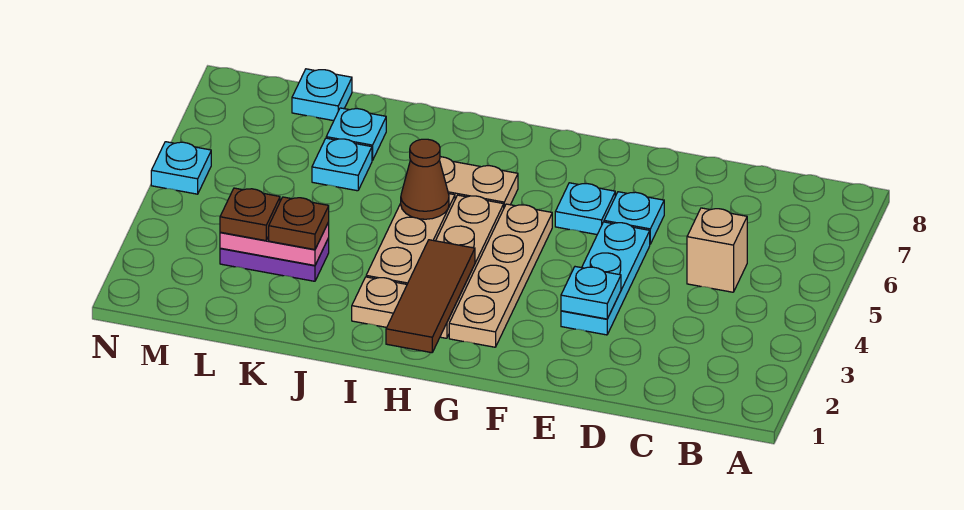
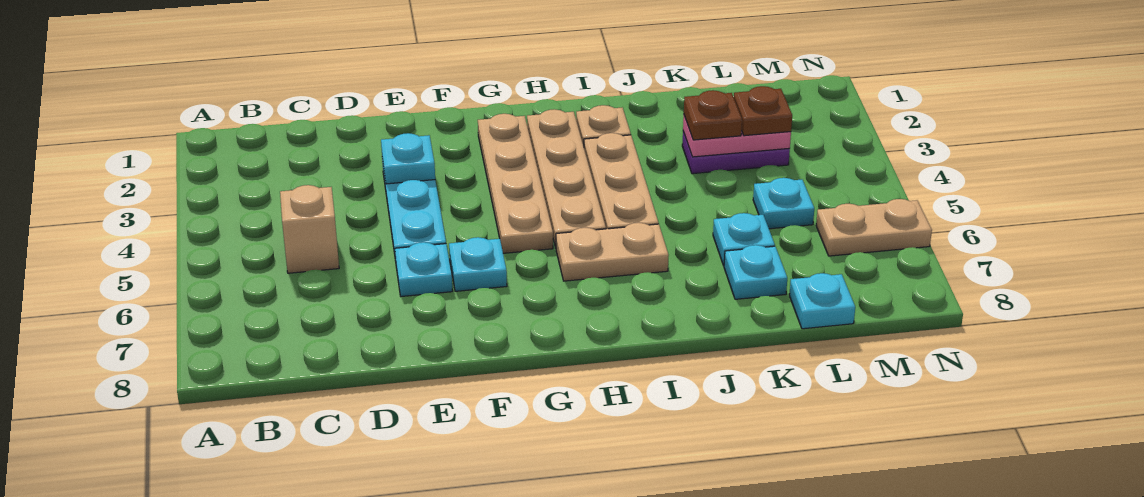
brown tile H1:H3 level 2 -> none
brown cone I5 level 2 -> none
none -> tan plate M6:N6 level 1
cyan plate N5 level 1 -> cyan plate L5 level 1

